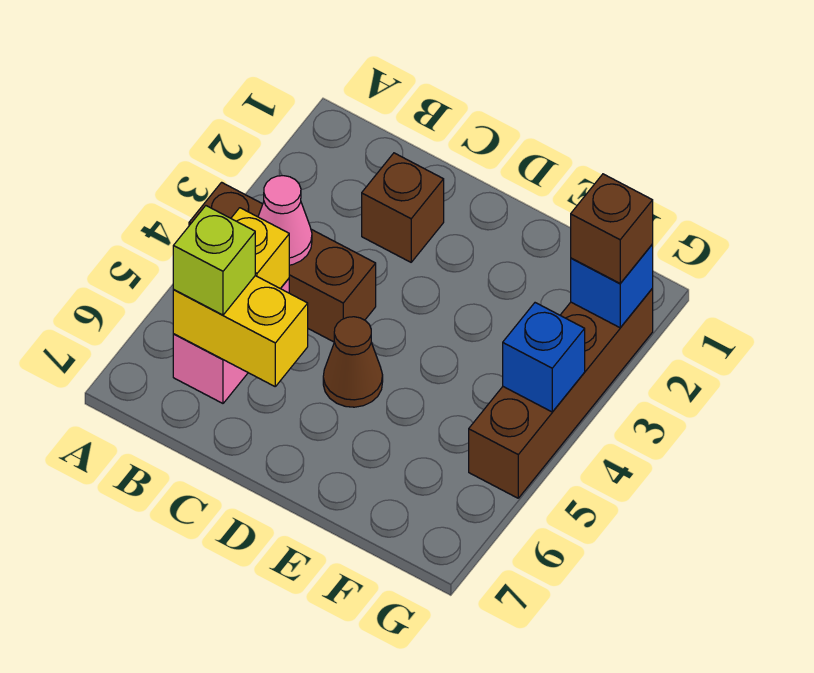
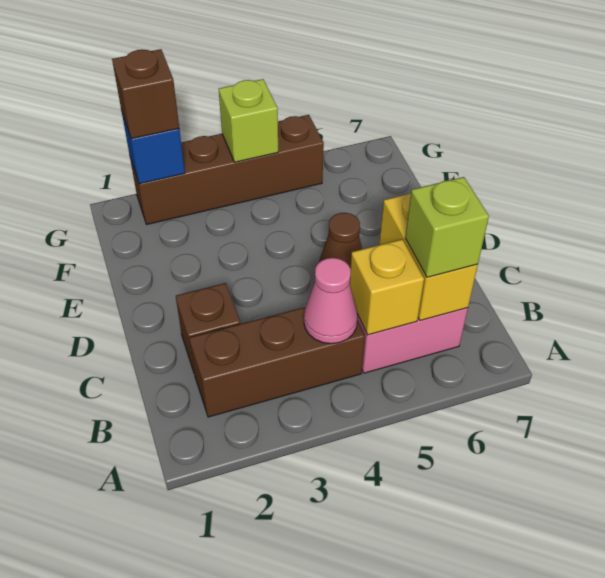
brown brick A4:C4 level 1 -> brown brick B2:B4 level 1
blue brick G4 level 2 -> lime brick G4 level 2

